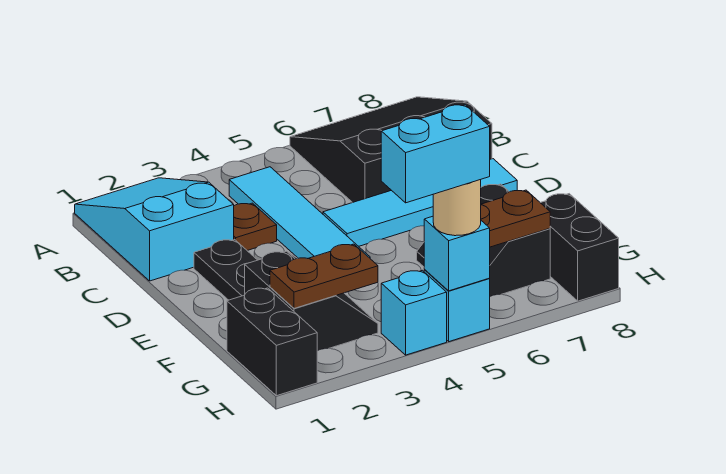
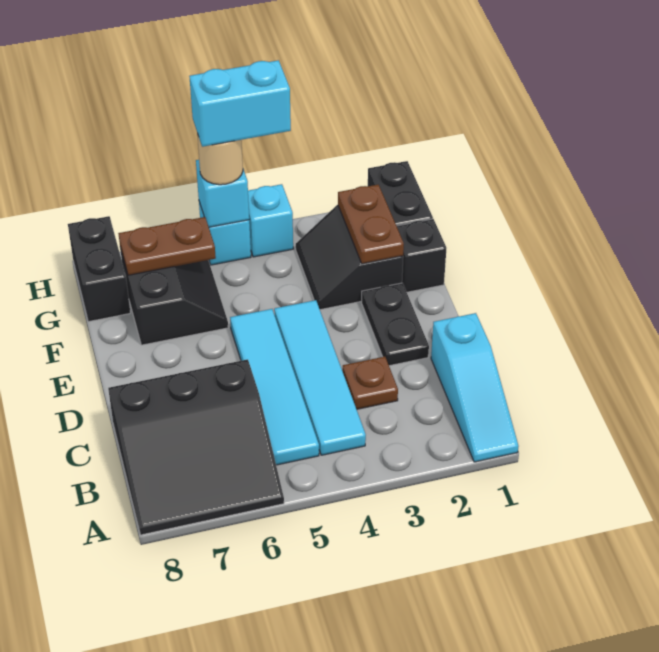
cyan slope A1:C2 level 1 top C -> cyan slope A1:C1 level 1 top C
cyan tile D5:D8 level 1 -> cyan tile B5:E5 level 1
none -> black brick F1 level 1
brown plate G2:G3 level 2 -> brown plate F2:G2 level 2

